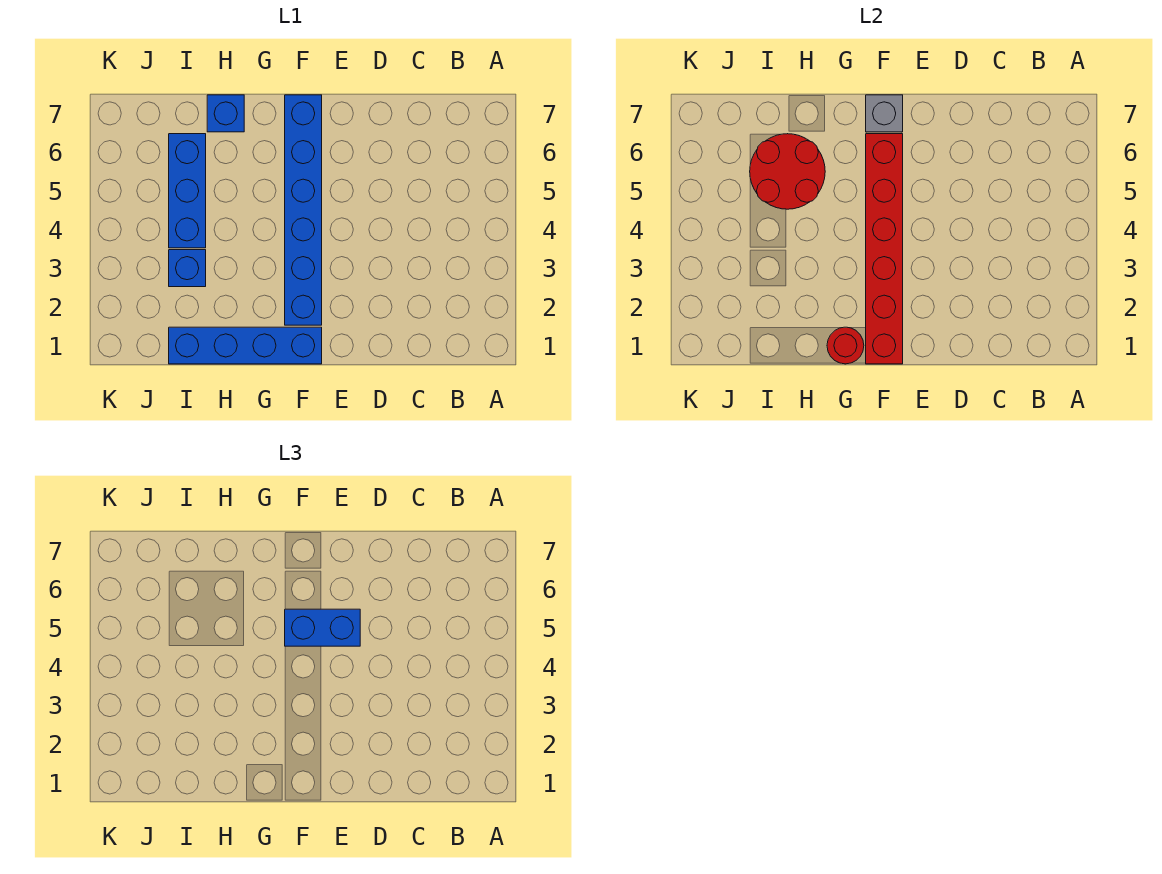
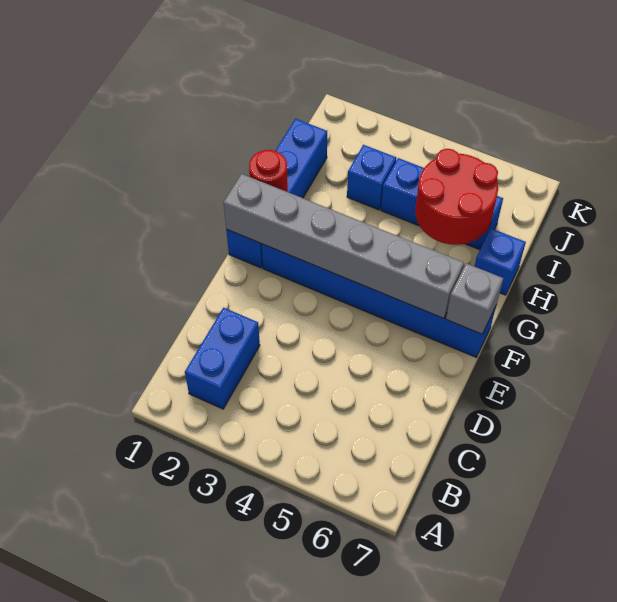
blue brick E5:F5 level 3 -> blue brick B2:C2 level 1
red brick F1:F6 level 2 -> grey brick F1:F6 level 2

